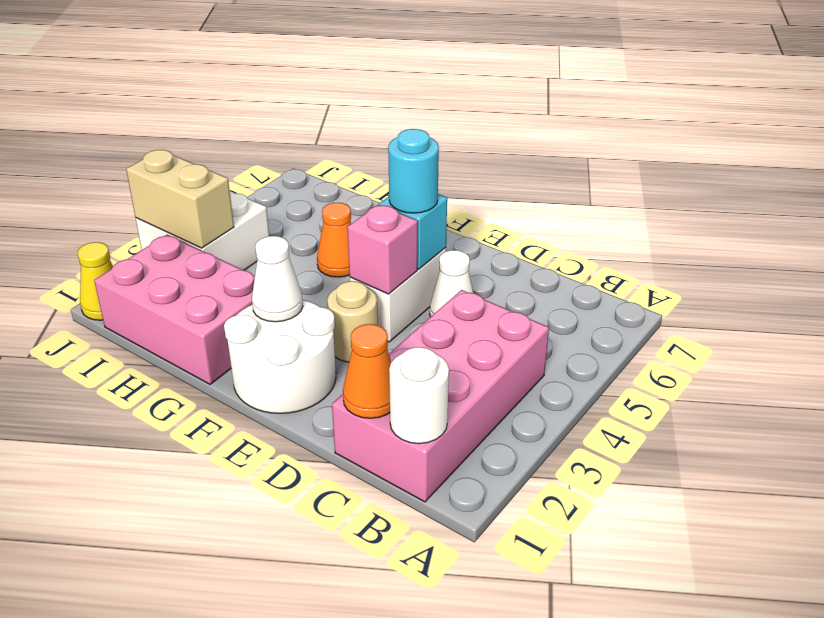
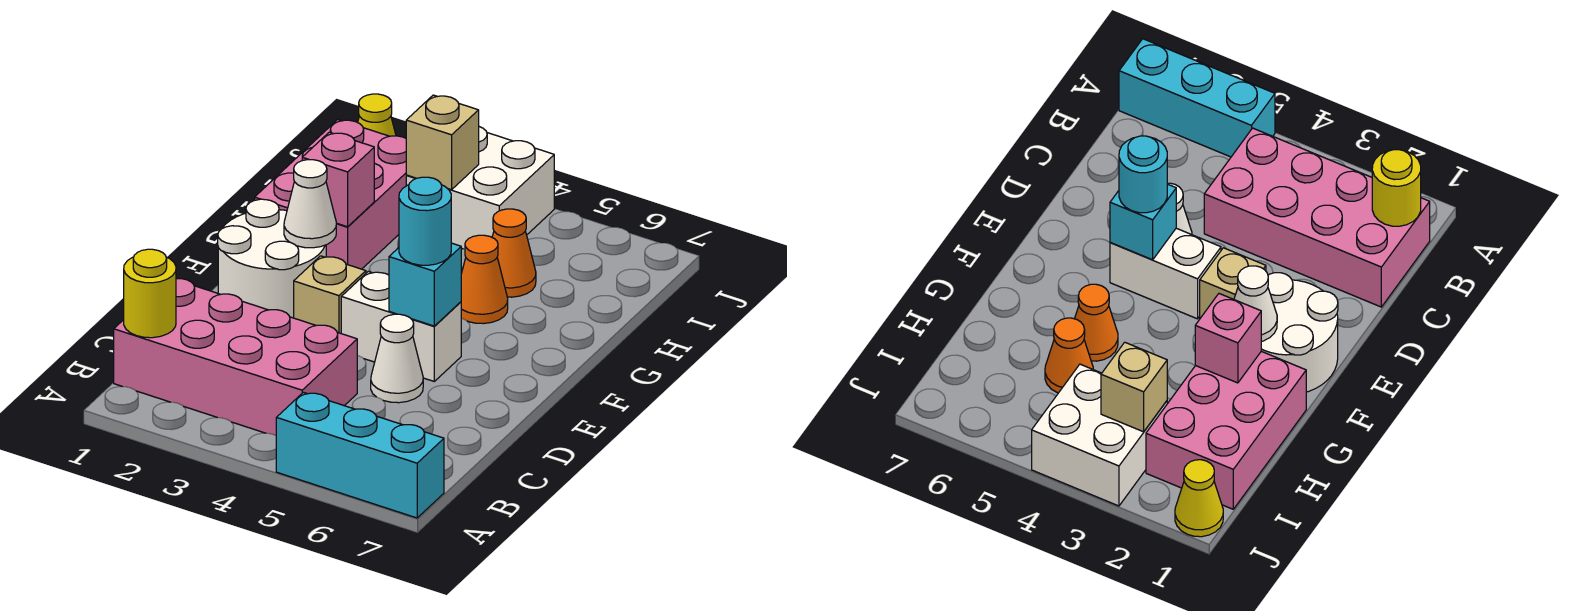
none -> cyan brick A5:A7 level 1
white round brick B1 level 2 -> yellow round brick B1 level 2
orange cone C1 level 2 -> orange cone H5 level 1
tan round brick E3 level 1 -> tan brick E3 level 1
pink brick E4 level 2 -> pink brick G2 level 2
tan brick I3:J3 level 2 -> tan brick I3 level 2

